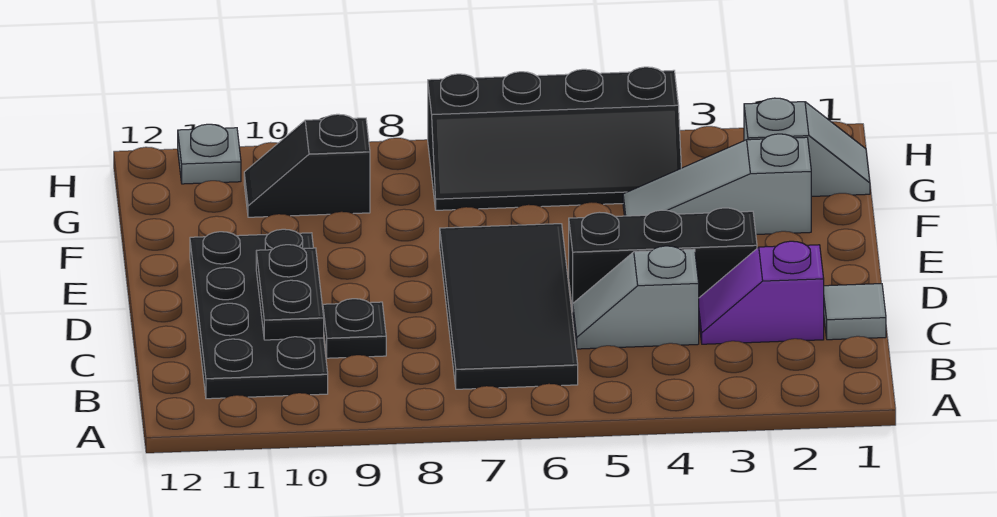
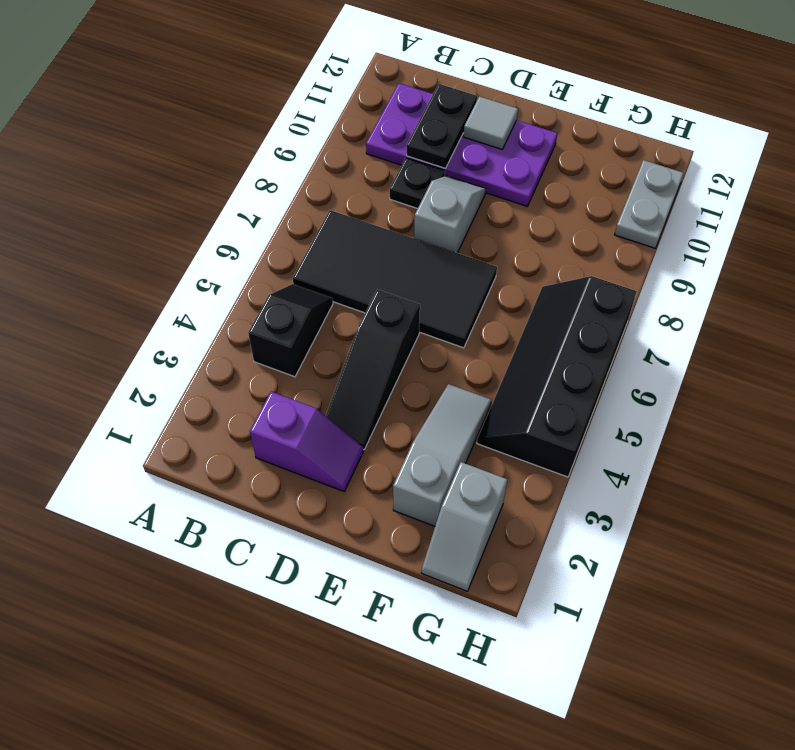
black plate B10:E11 level 1 -> purple plate B10:E11 level 1
grey tile C1 level 1 -> grey tile D11 level 2
purple slope C2:C3 level 1 top 2 -> purple slope C2:D2 level 1 top C
grey slope C4:C5 level 1 top 4 -> grey slope D8:D9 level 1 top 8
black plate C10:D10 level 2 -> black plate C10:C11 level 2
black brick D3:D5 level 1 -> black slope D3:D5 level 1 top 5
black slope G9:G10 level 1 top 9 -> black slope B4:B5 level 1 top 4
grey plate H11 level 1 -> grey plate H10:H11 level 1

